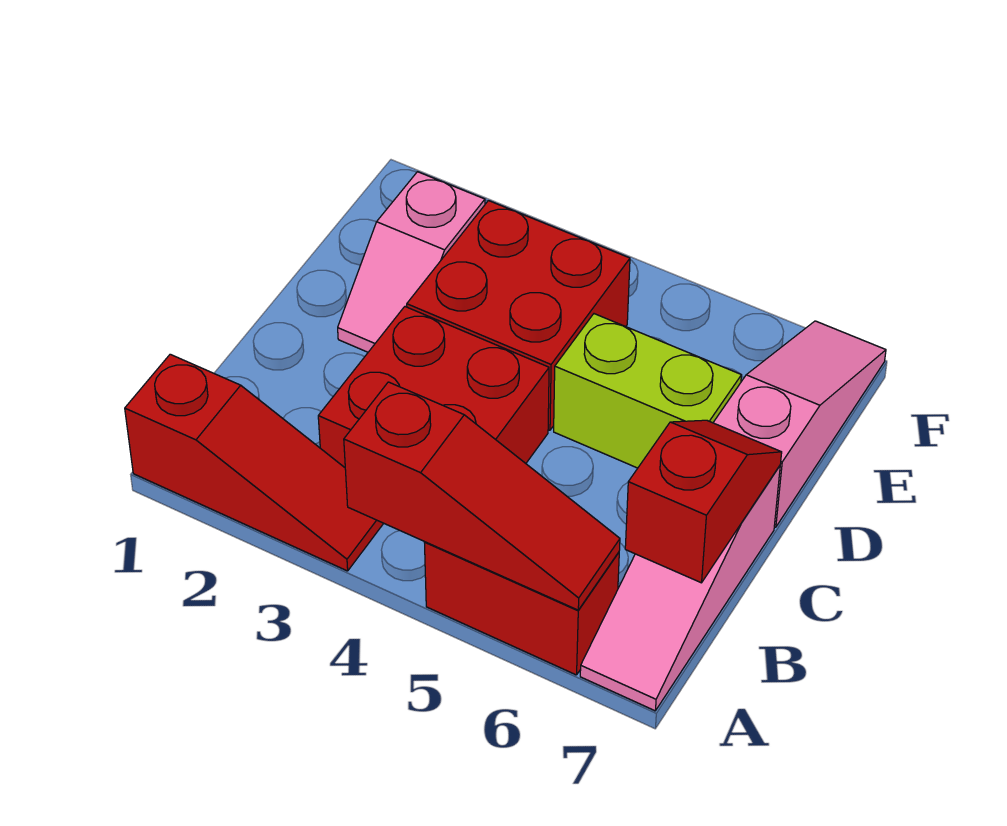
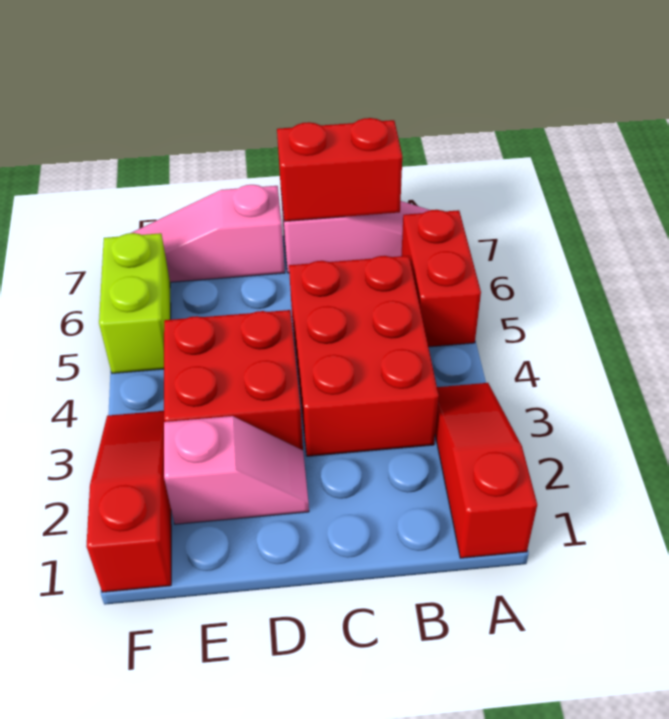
red slope A4:A6 level 2 top 4 -> red slope F1:F3 level 1 top 1
red brick B3:C4 level 1 -> red brick B3:C5 level 1
red slope B7:C7 level 2 top B -> red brick B7:C7 level 2
lime brick D5:D6 level 1 -> lime brick F5:F6 level 1

